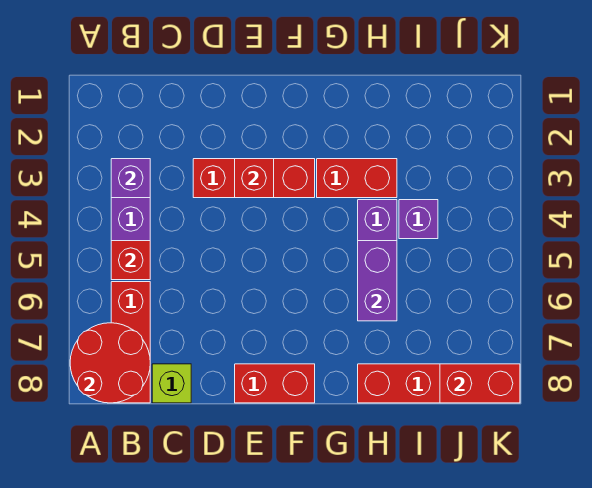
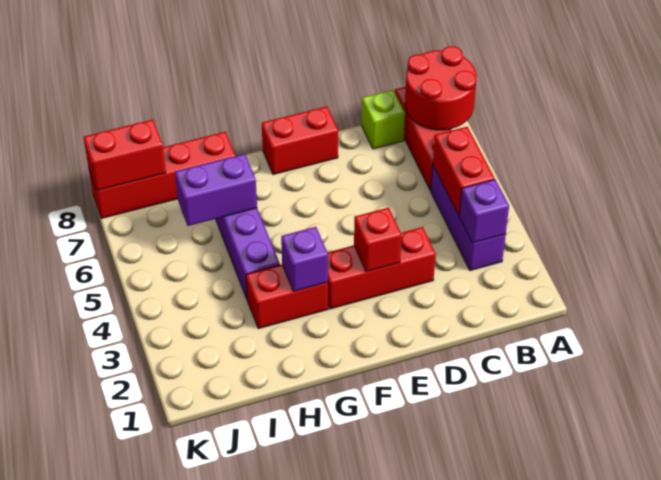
red brick B5 level 2 -> red brick B4:B5 level 2
purple brick H5:H6 level 2 -> purple brick H6:I6 level 2
purple brick I4 level 1 -> purple brick G3 level 2

